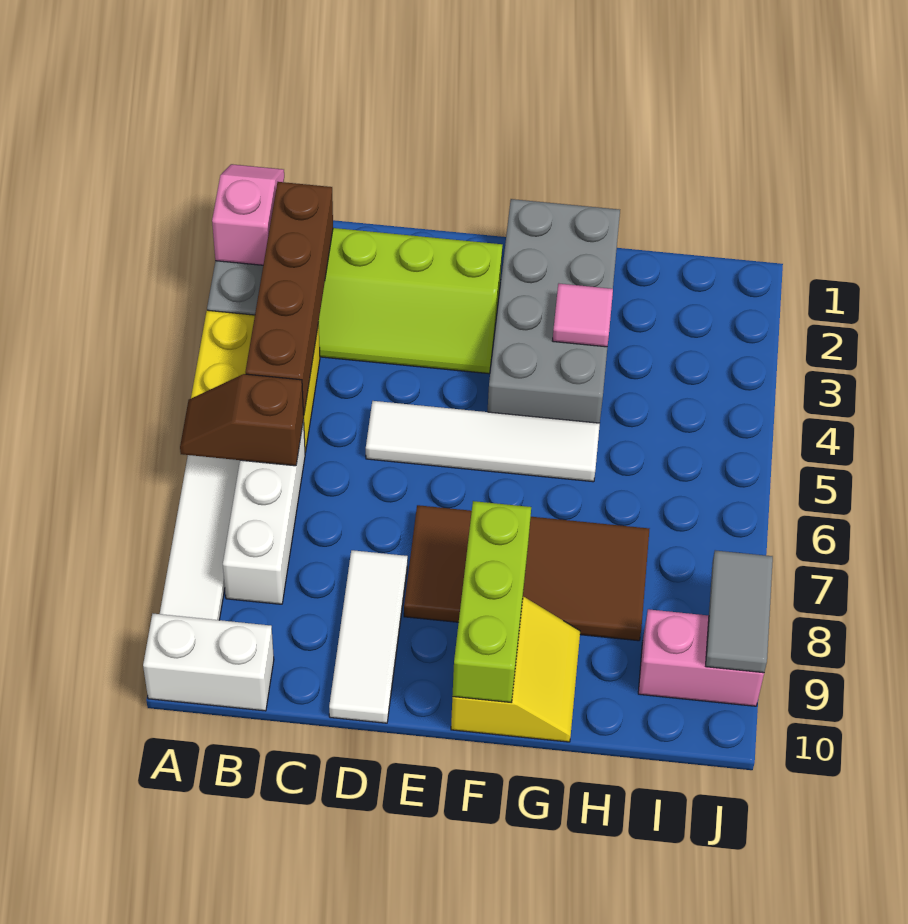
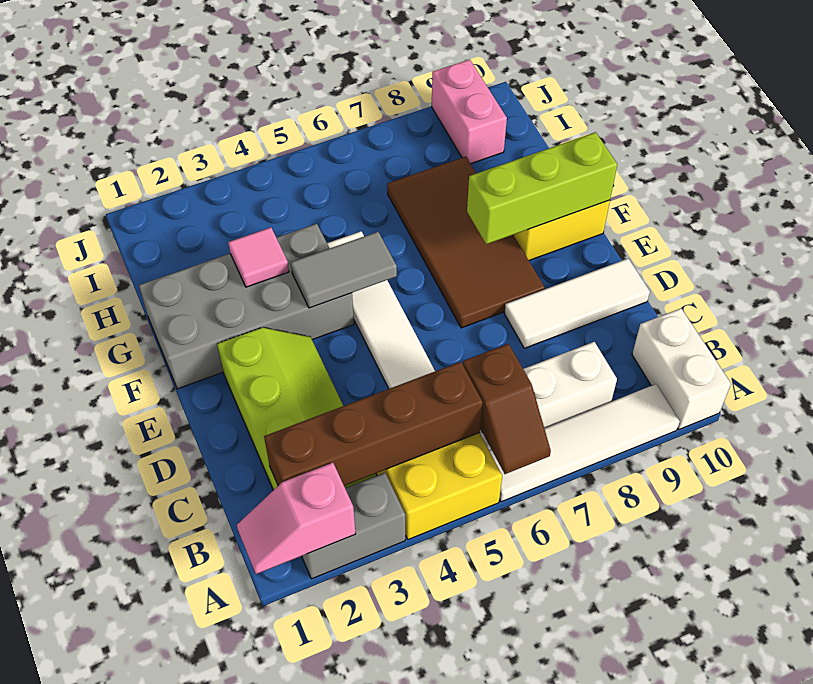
grey tile J8:J9 level 2 -> grey tile F4:F5 level 2

